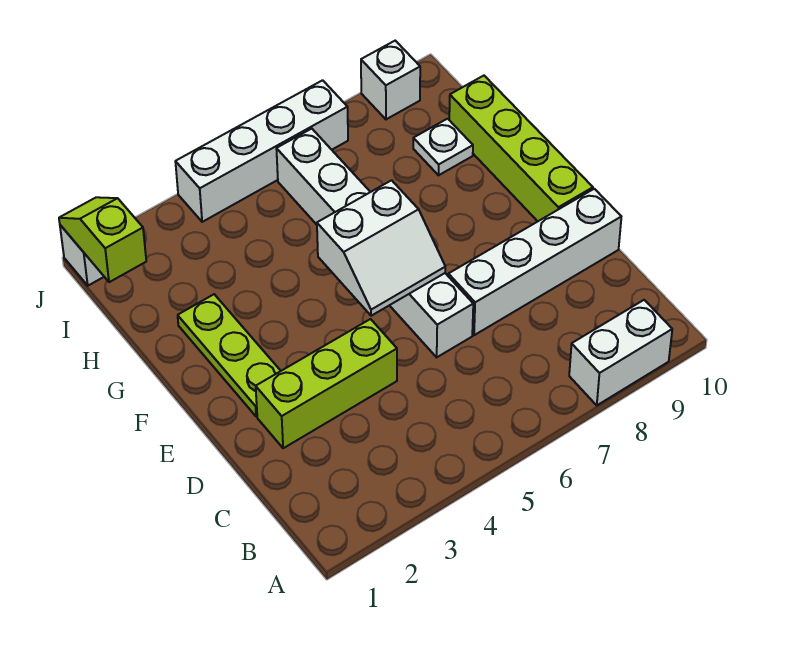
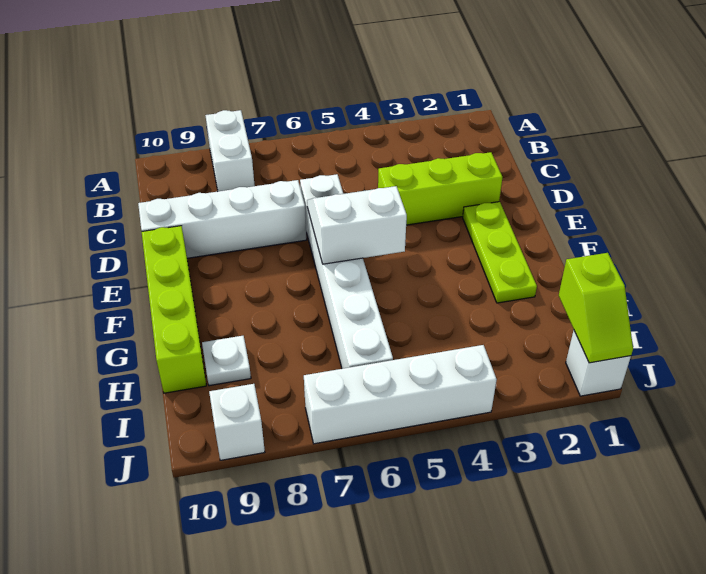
white brick A8:A9 level 1 -> white brick A8:B8 level 1

